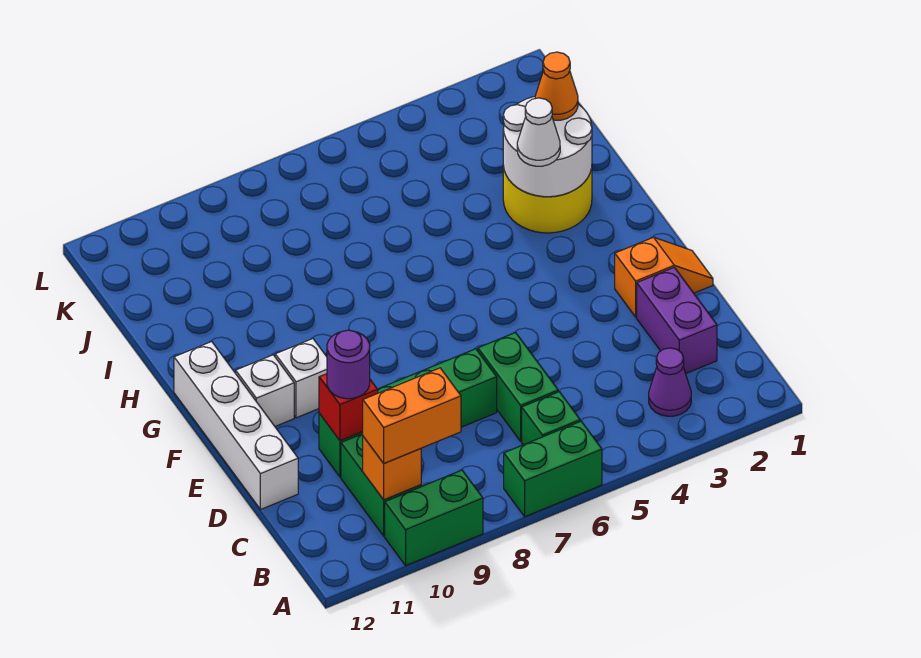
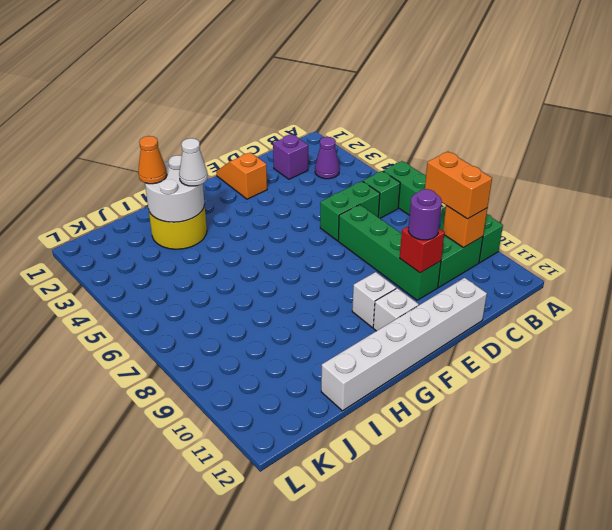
purple brick C2:D2 level 1 -> purple brick C2 level 1
white brick D12:G12 level 1 -> white brick D12:I12 level 1

